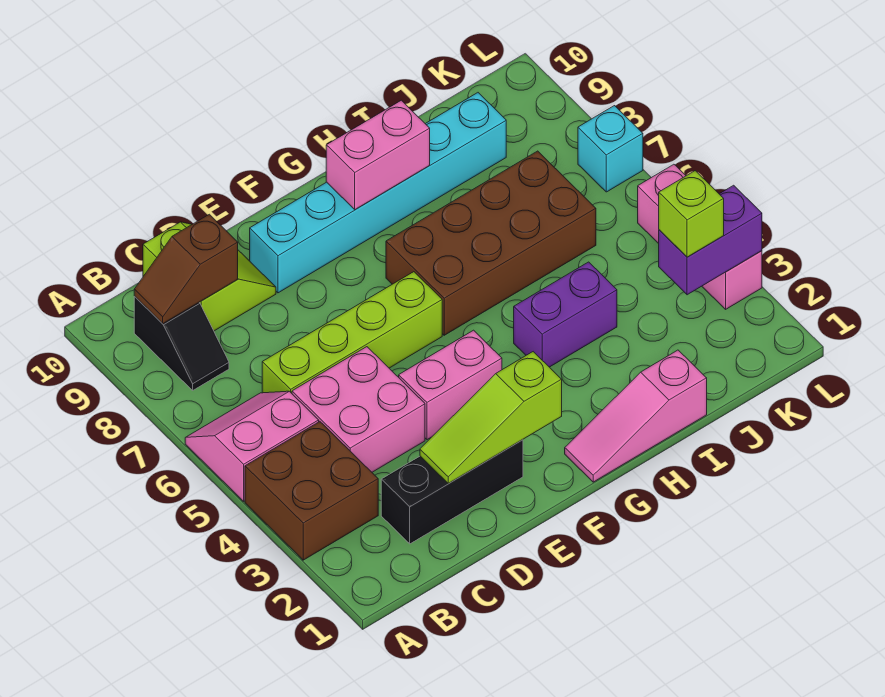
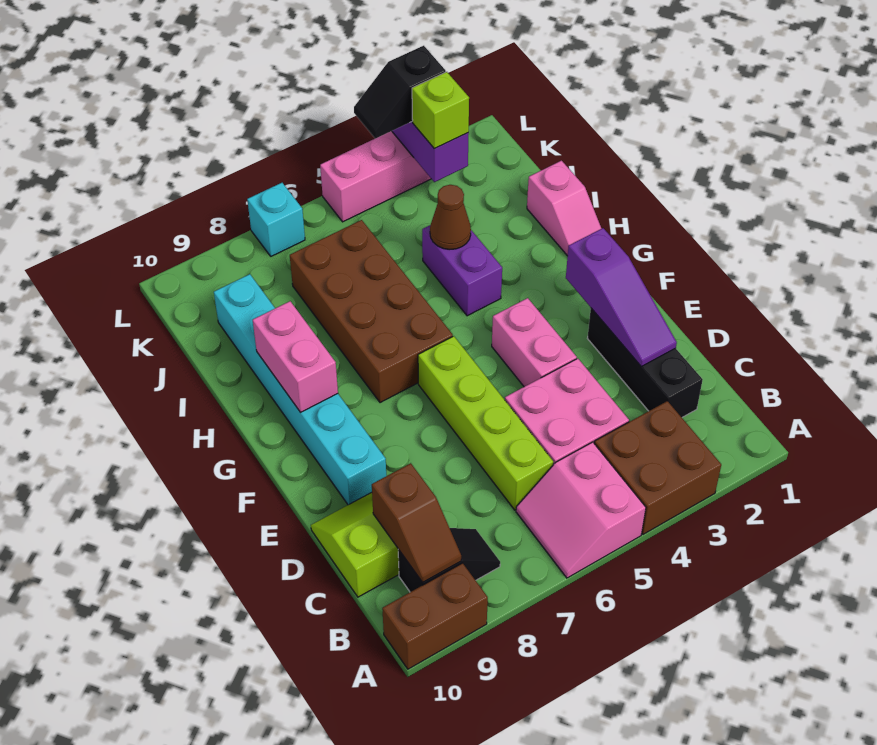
none -> brown brick A9:A10 level 1
lime slope D2:F2 level 2 top F -> purple slope D2:F2 level 2 top F
pink slope G1:I1 level 1 top I -> pink slope H1:I1 level 1 top I
none -> brown cone I4 level 2
none -> black slope L3:L4 level 3 top 3

